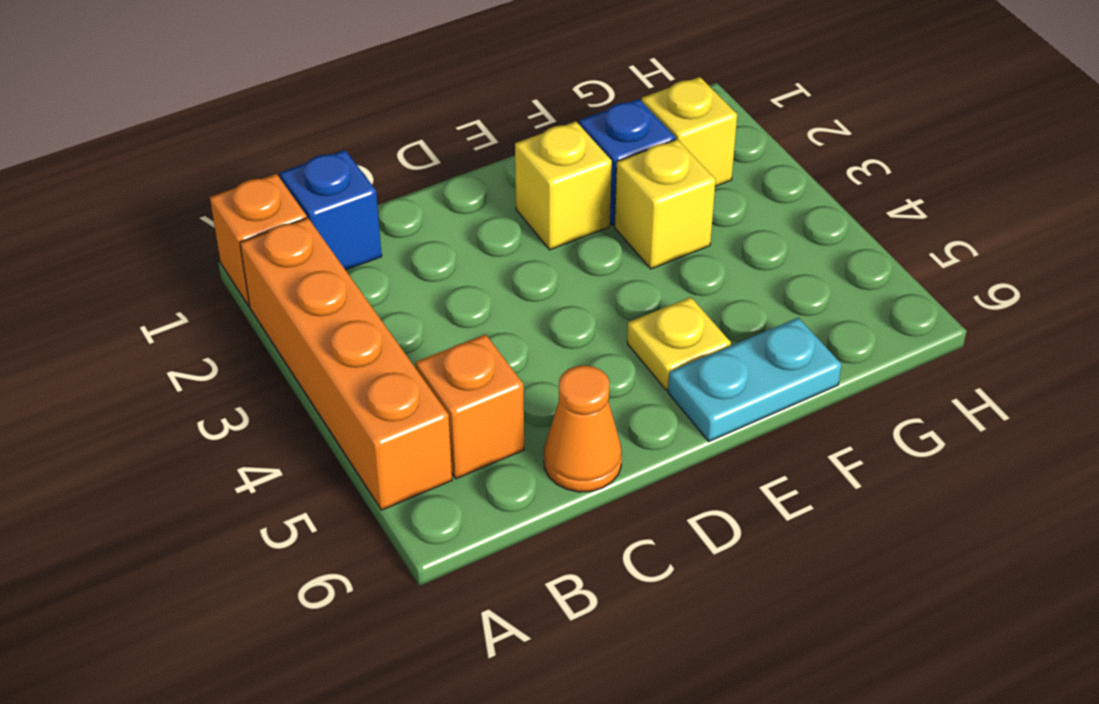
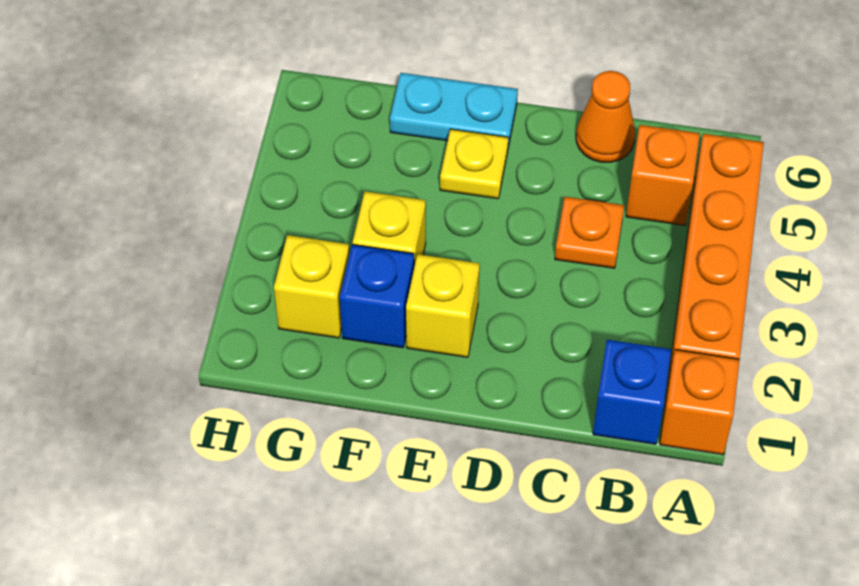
none -> orange plate C4 level 1

